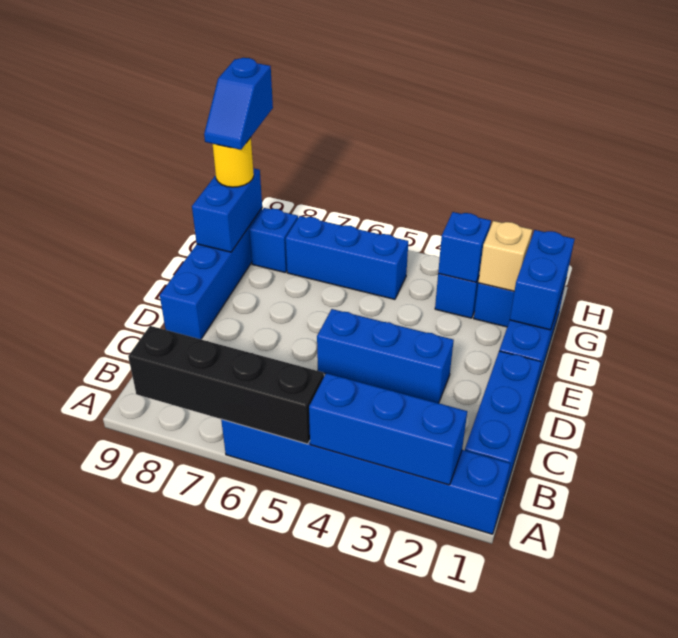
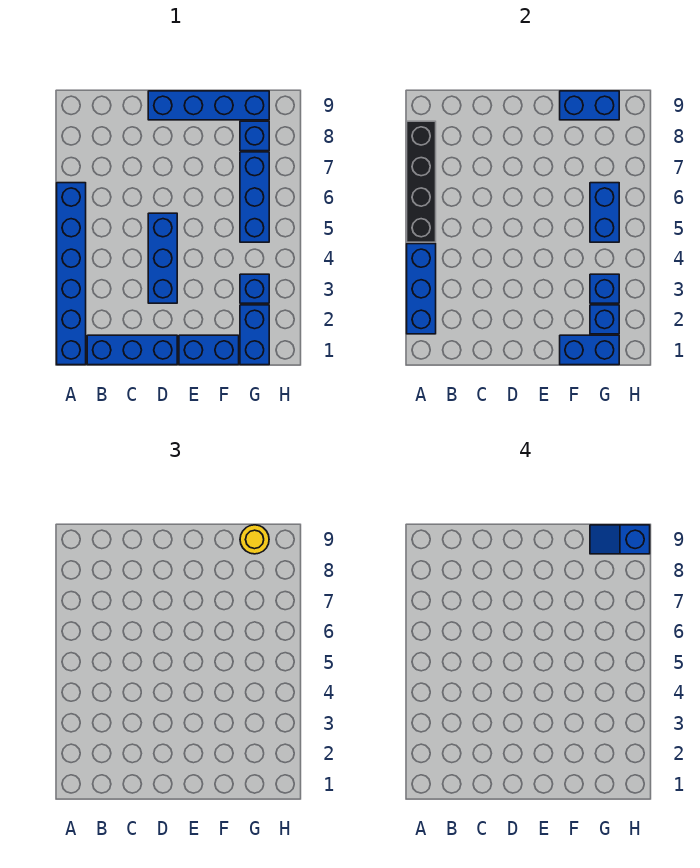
tan brick G2 level 2 -> blue brick G2 level 2
none -> blue brick G5:G6 level 2

